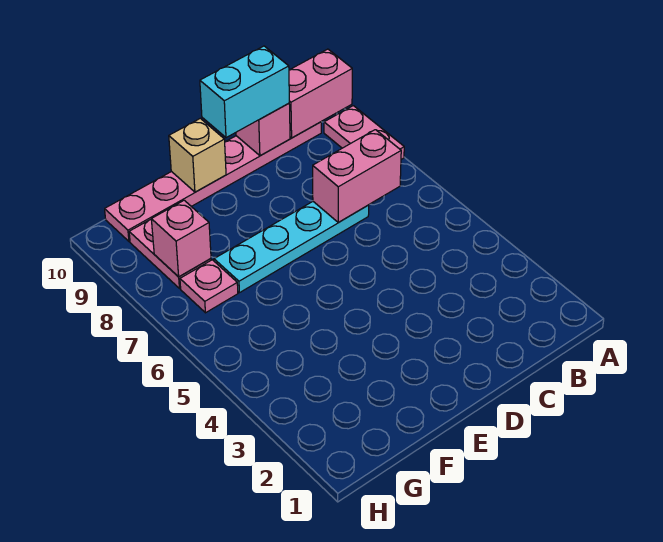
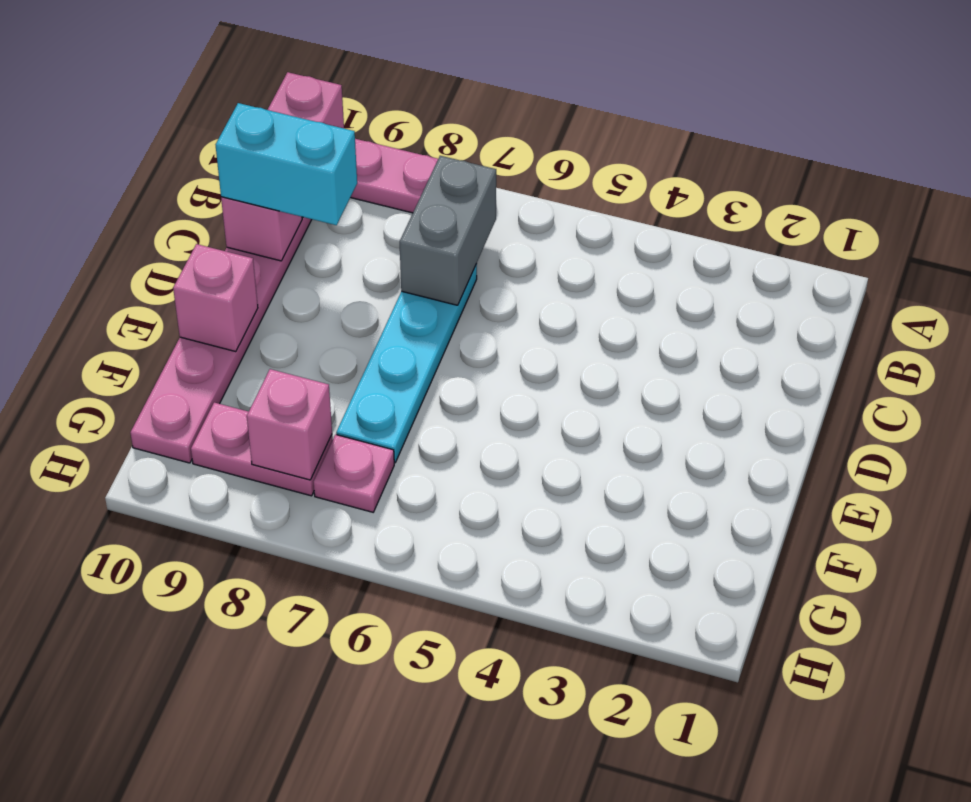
pink brick B7:C7 level 2 -> grey brick B7:C7 level 2
cyan brick C10:D10 level 3 -> cyan brick C9:C10 level 3
tan brick E10 level 2 -> pink brick E10 level 2

